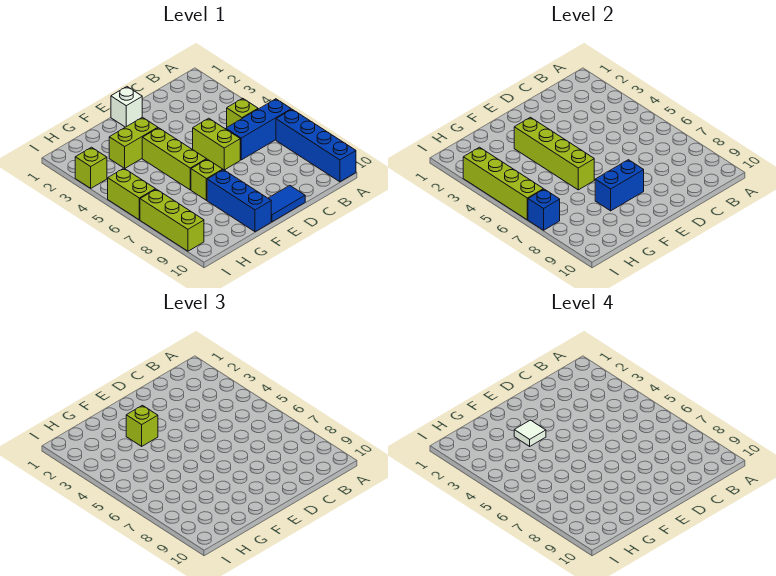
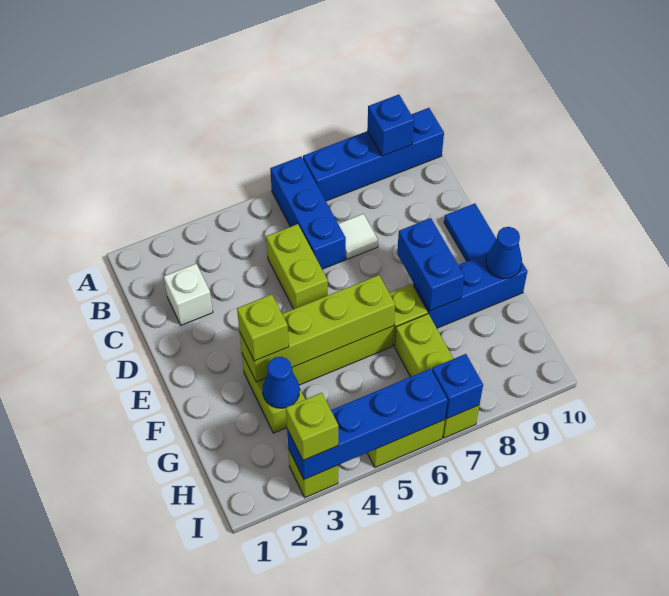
none -> blue brick A9 level 2
lime brick B5 level 1 -> lime brick I3 level 3
lime brick D5:D6 level 1 -> lime brick C5:D5 level 1
white brick E1 level 1 -> white brick C2 level 1
white tile F3 level 4 -> white tile C7 level 1
none -> blue cone F10 level 2
none -> blue cone G3 level 2
lime brick I3:I6 level 2 -> blue brick I3:I6 level 2
lime brick I7:I9 level 1 -> lime brick G7:I7 level 1

